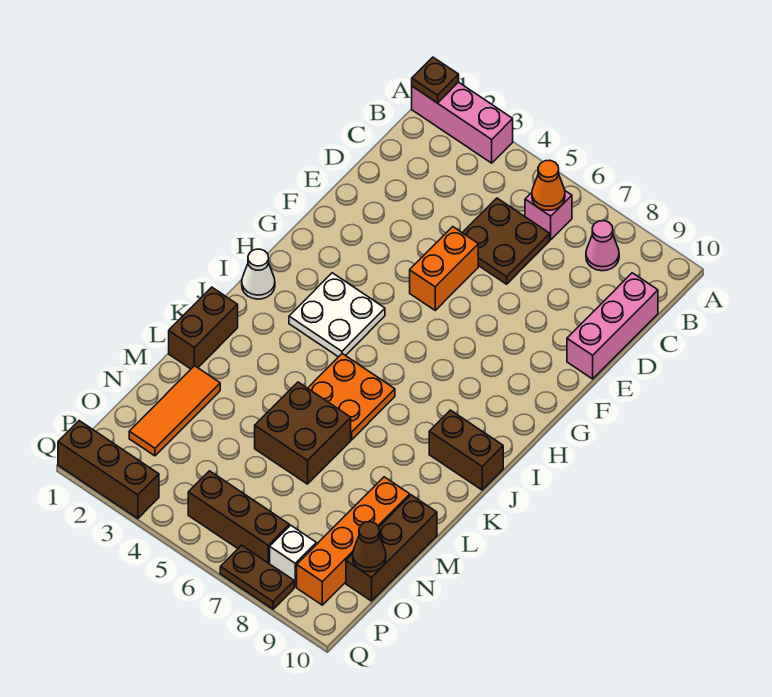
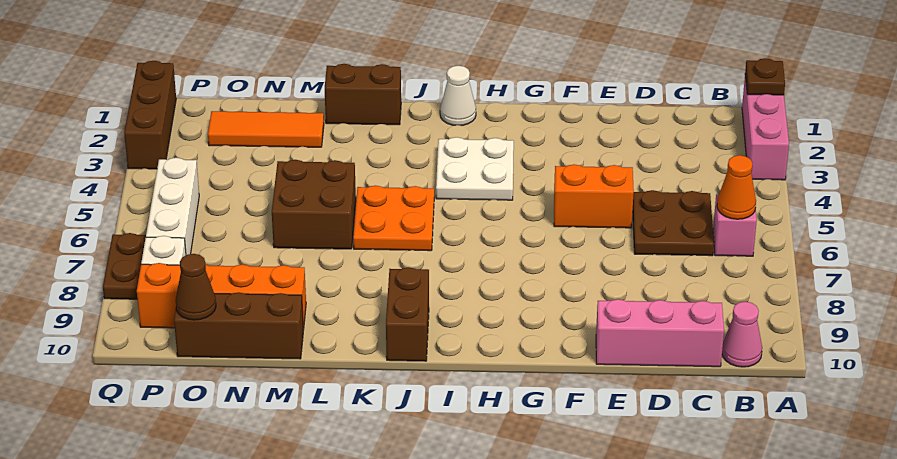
pink cone B8 level 1 -> pink cone B10 level 1
brown brick P5:P7 level 1 -> white brick P5:P7 level 1

